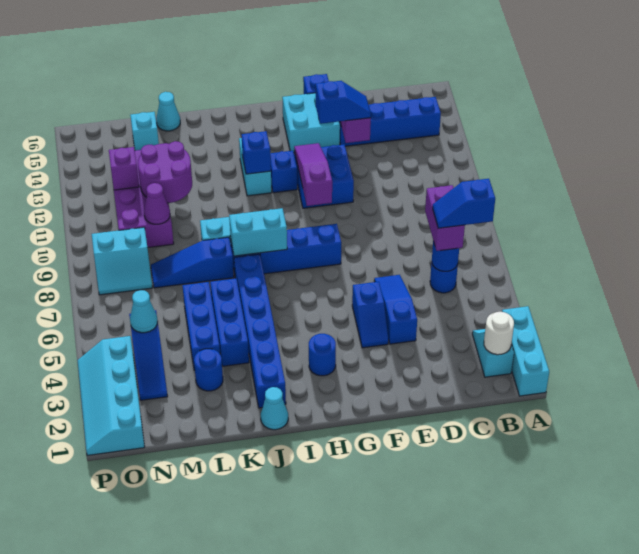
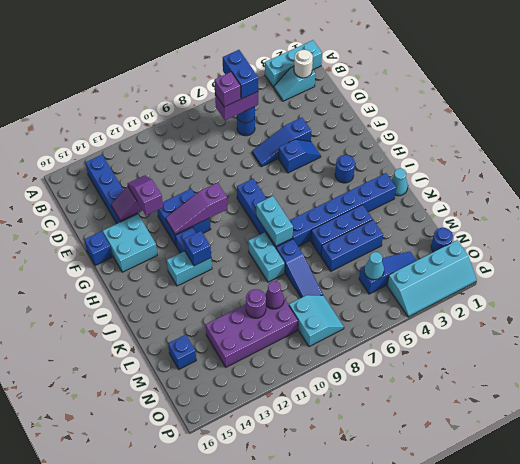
blue slope B6:C6 level 4 top B -> blue brick B6:C6 level 4
blue slope E13:F13 level 3 top F -> purple slope E13:F13 level 3 top F
blue round brick L3 level 1 -> blue round brick N1 level 1
purple round brick L11:M12 level 2 -> purple round brick M11 level 2
cyan cone L16 level 1 -> none
cyan brick M15 level 1 -> blue brick M15 level 1
purple brick N12 level 2 -> purple brick C7 level 4

